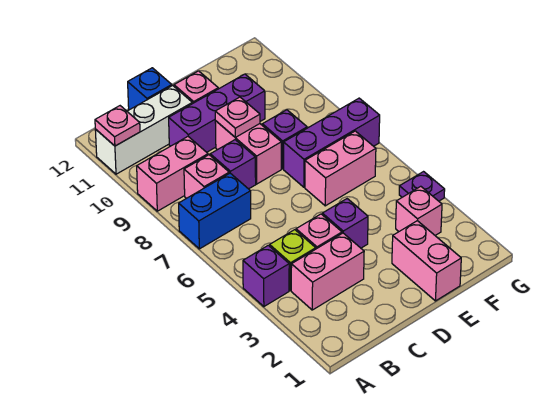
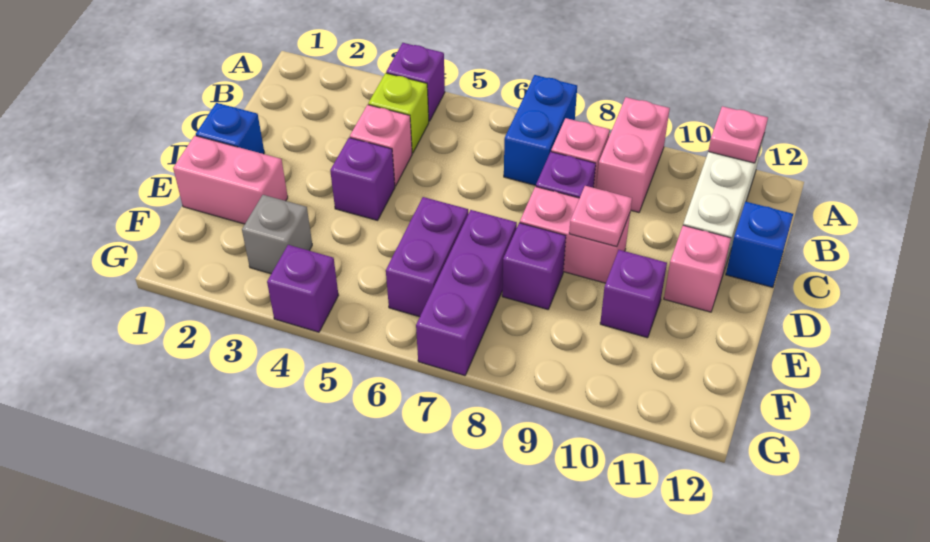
pink brick B3:C3 level 1 -> none
purple brick C10:E10 level 1 -> purple brick E10 level 1
none -> blue brick D1 level 1
pink brick E6:F6 level 1 -> purple brick E6:F6 level 1
pink brick F3 level 1 -> grey brick F3 level 1
purple plate G4 level 1 -> purple brick G4 level 1

